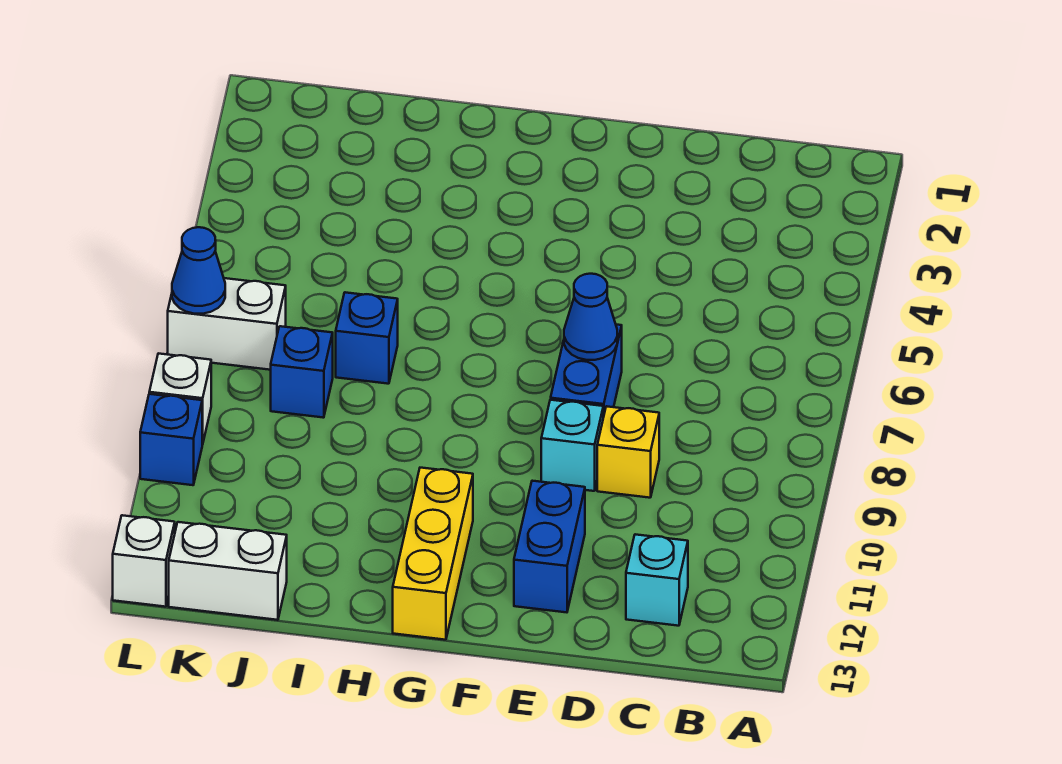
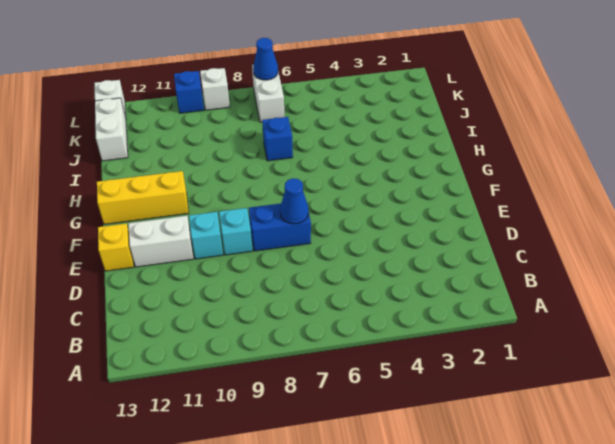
cyan brick C12 level 1 -> cyan brick E10 level 1
yellow brick D9 level 1 -> yellow brick E13 level 1
blue brick E11:E12 level 1 -> white brick E11:E12 level 1
blue brick J8 level 1 -> none

